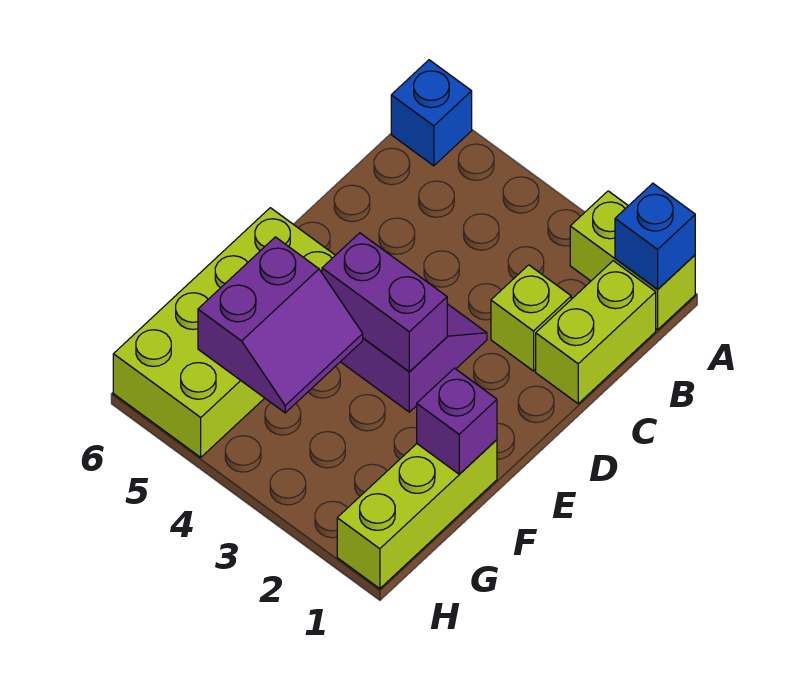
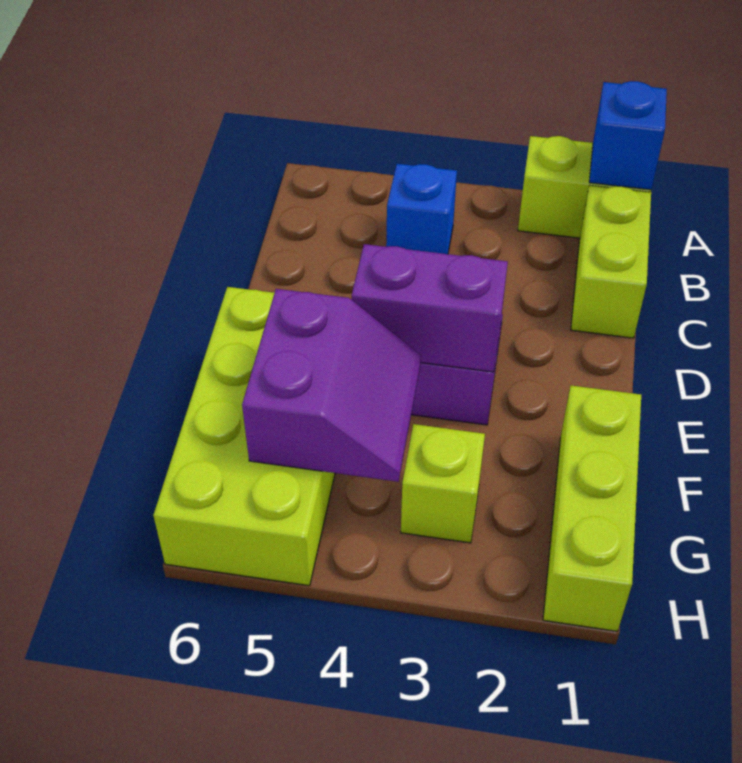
blue brick A6 level 1 -> blue brick B4 level 1
lime brick C2 level 1 -> lime brick G3 level 1
purple brick F1 level 2 -> none

